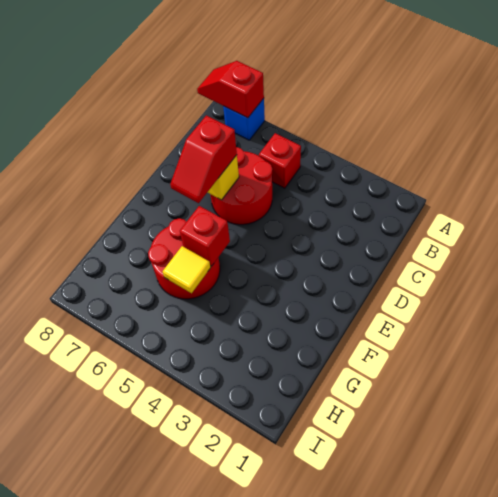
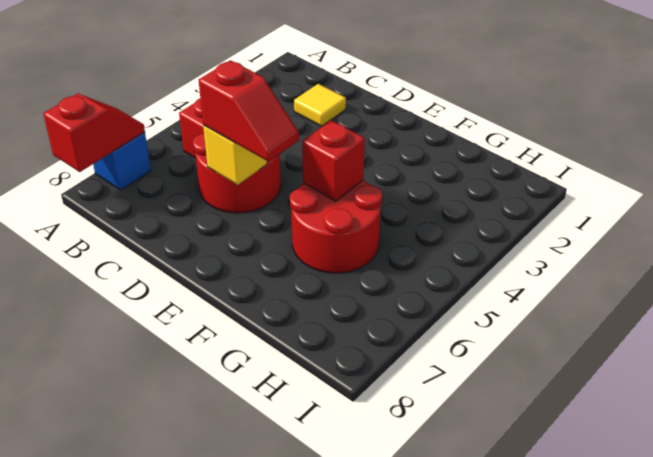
red slope A7:A8 level 2 top 7 -> red slope A7:A8 level 2 top 8
yellow tile G5 level 2 -> yellow tile C2 level 1

